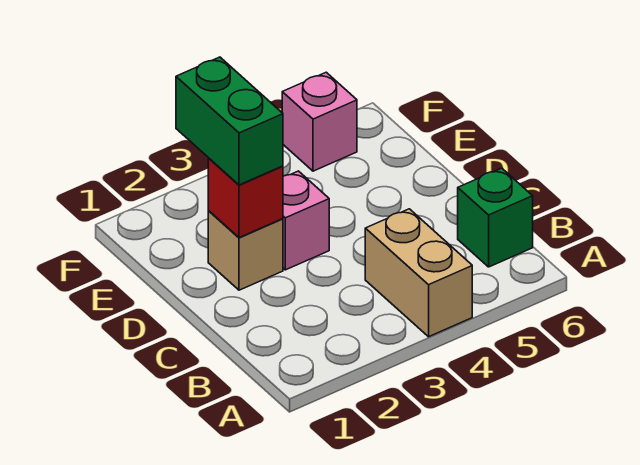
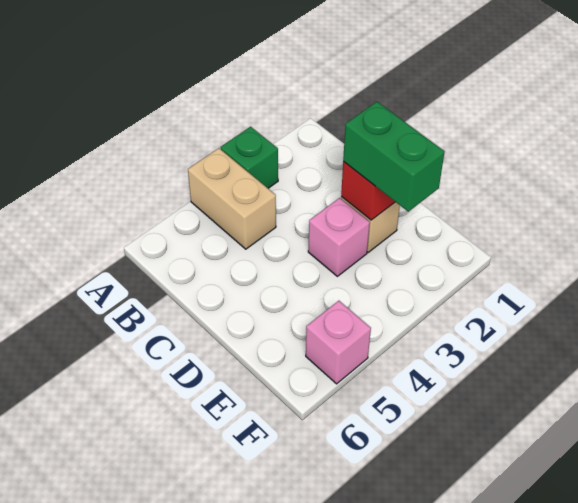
green brick B6 level 1 -> green brick A3 level 1

